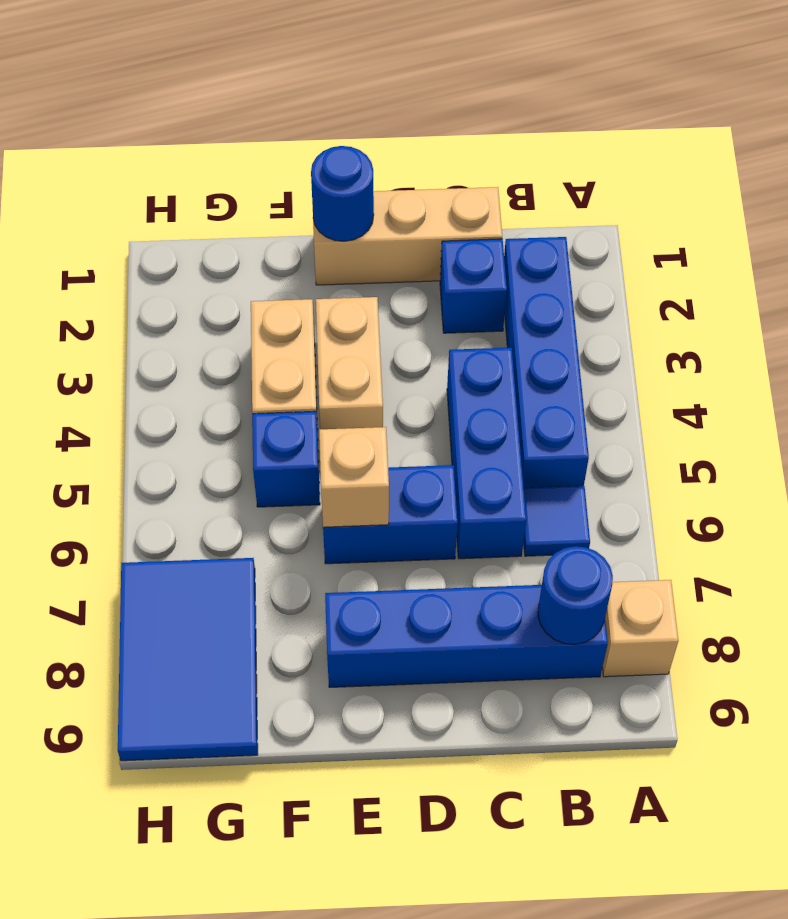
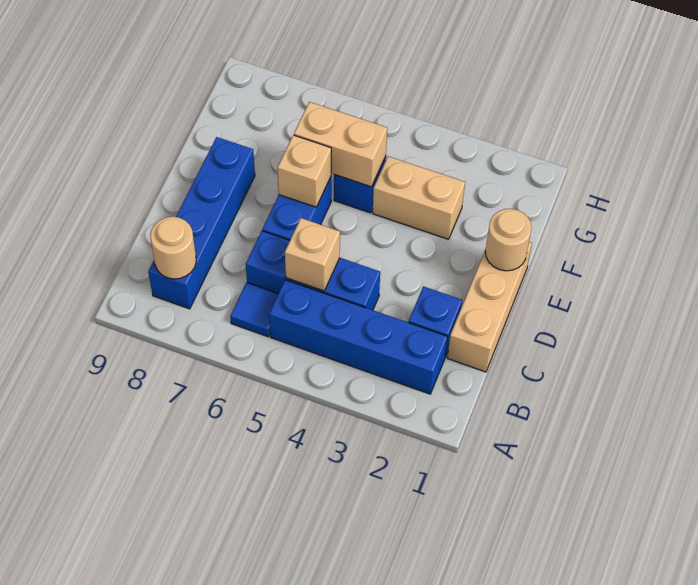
tan brick A8 level 1 -> tan brick C5 level 2
blue round brick B8 level 2 -> tan round brick B8 level 2
blue round brick E1 level 2 -> tan round brick E1 level 2
tan brick E3:E4 level 1 -> tan brick F5:F6 level 2
blue tile G7:H9 level 1 -> none

